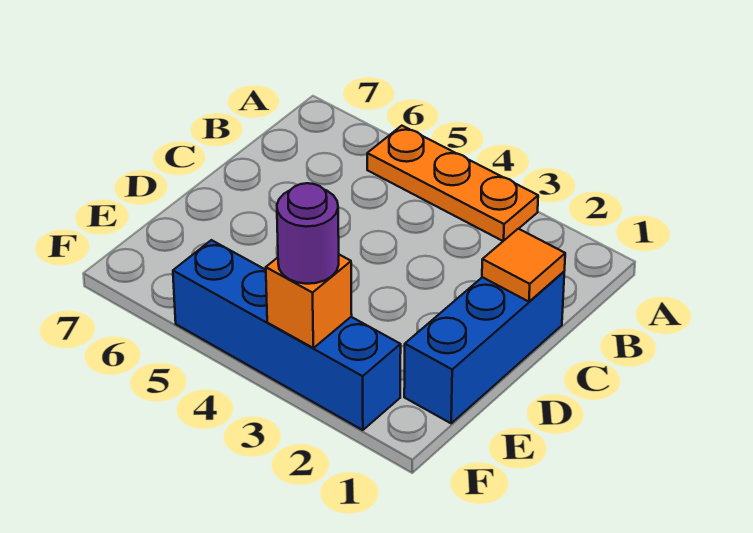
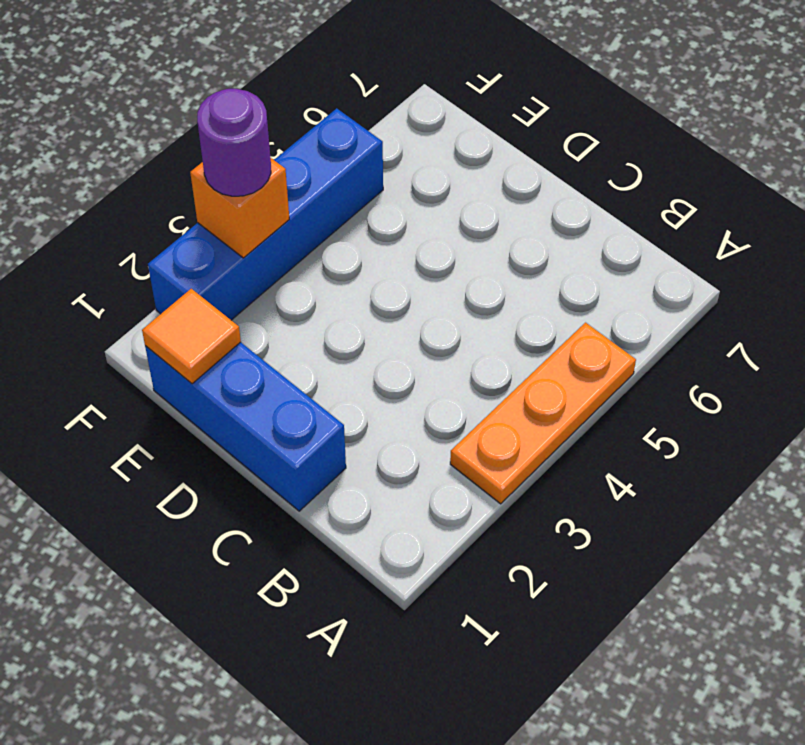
orange tile C1 level 2 -> orange tile E1 level 2

